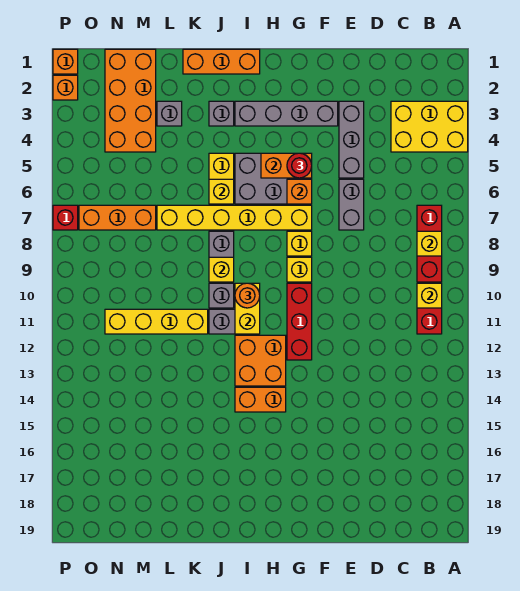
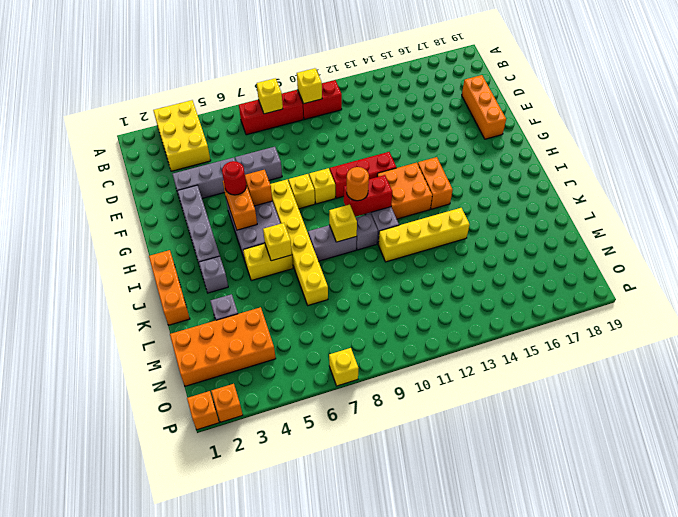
yellow brick I10:I11 level 2 -> red brick I10:I11 level 2
yellow brick K11:N11 level 1 -> yellow brick K11:K14 level 1
orange brick M7:O7 level 1 -> orange brick D18:F18 level 1
red brick P7 level 1 -> yellow brick P7 level 1

